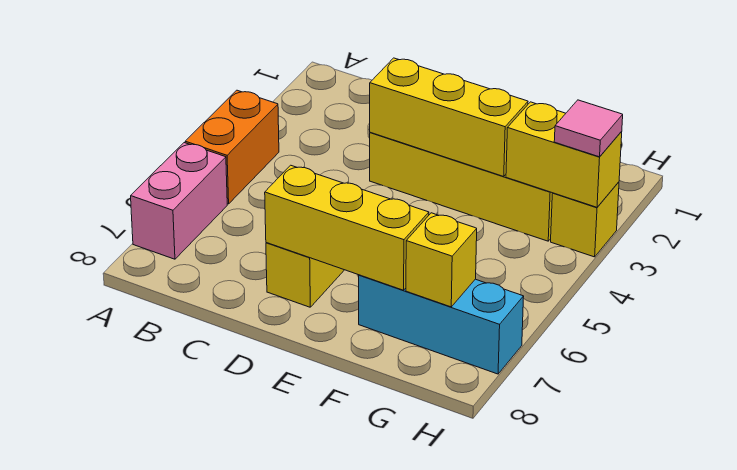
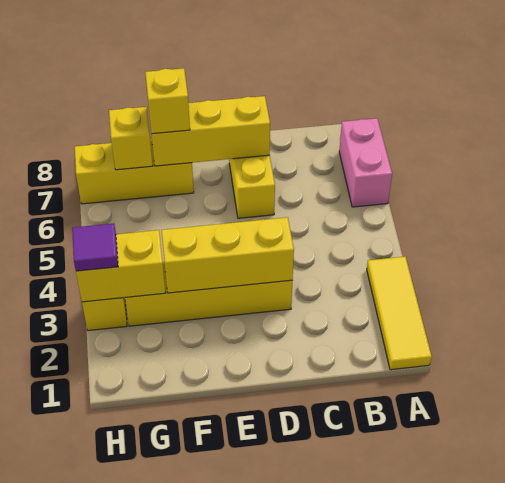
none -> yellow tile A1:A3 level 1
orange brick A4:A5 level 1 -> none
cyan brick F7:H7 level 1 -> yellow brick F7:H7 level 1
none -> yellow brick F7 level 3
pink tile H3 level 3 -> purple tile H3 level 3

